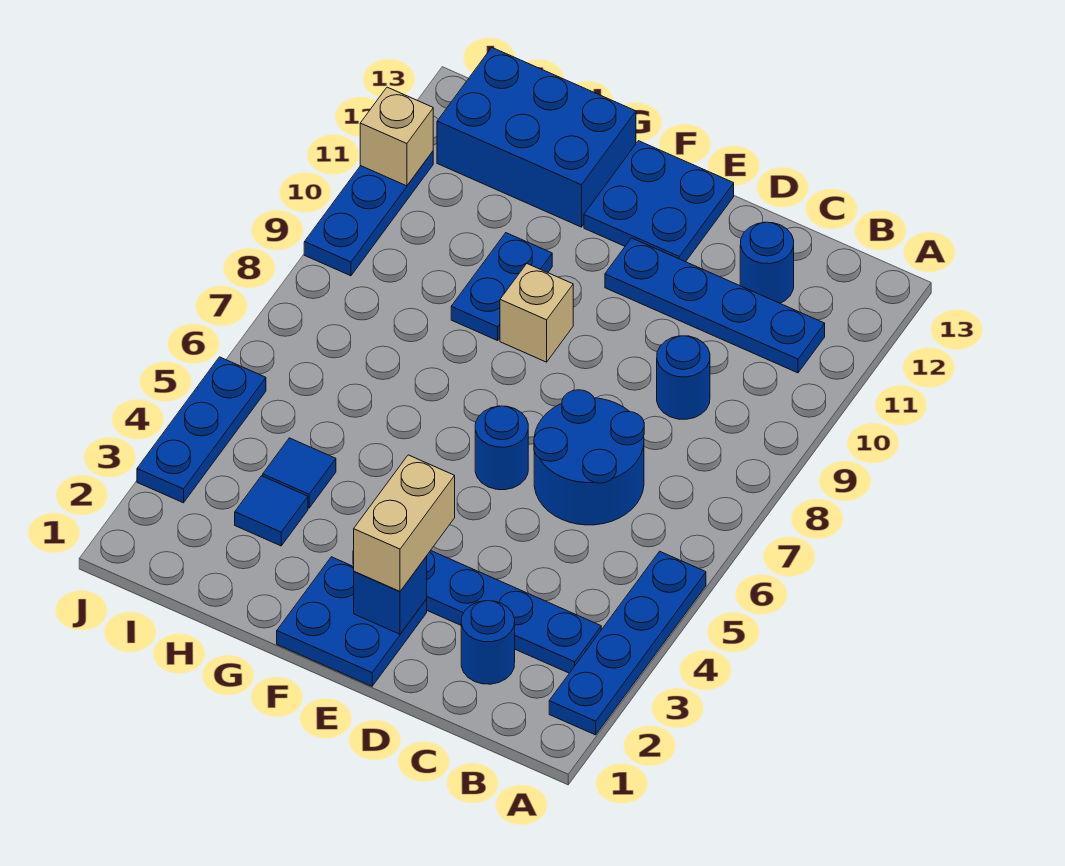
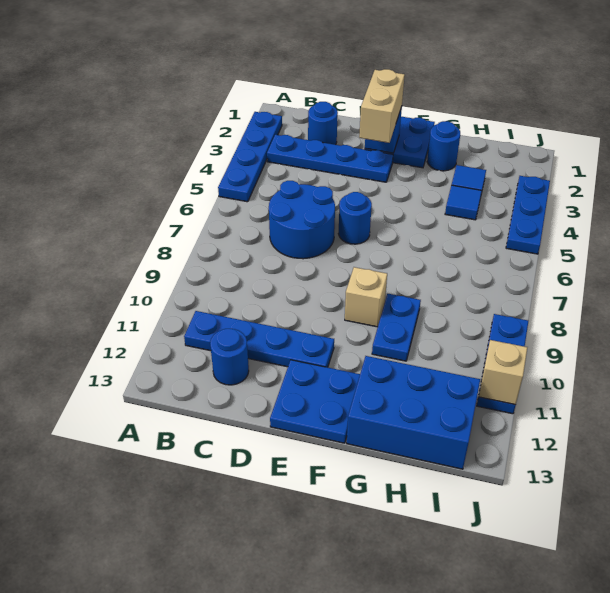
blue round brick C9 level 1 -> blue round brick G2 level 1

